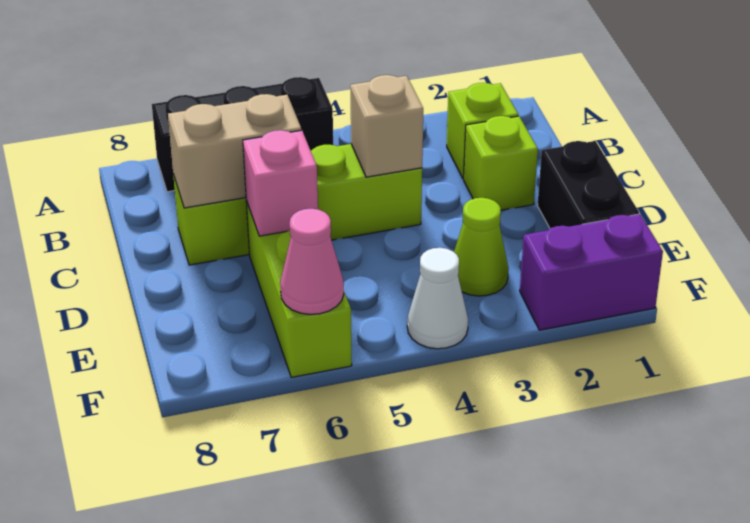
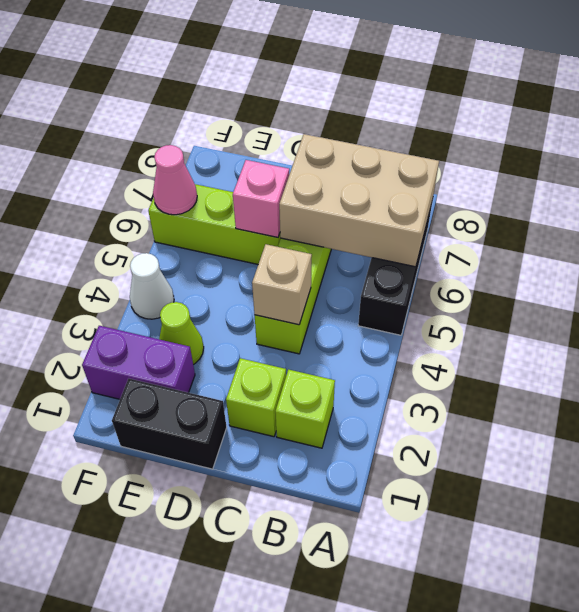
tan brick C6:C7 level 2 -> tan brick A6:C7 level 2
purple brick F1:F2 level 1 -> purple brick E2:F2 level 1

